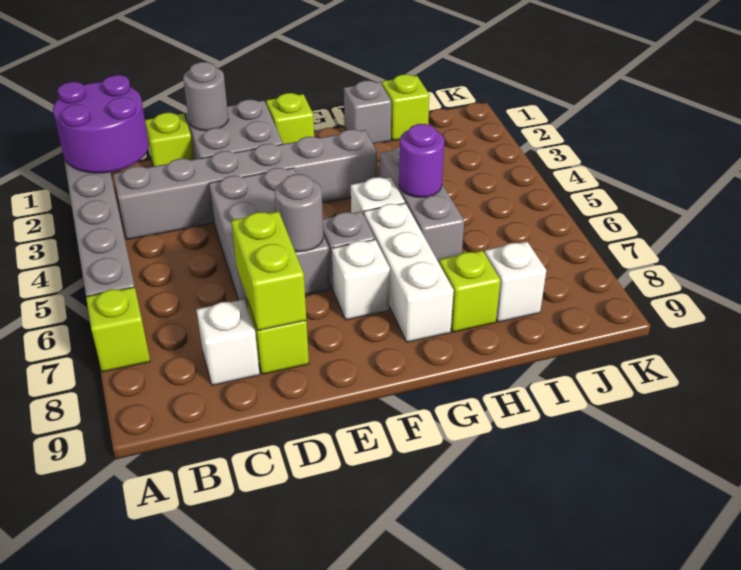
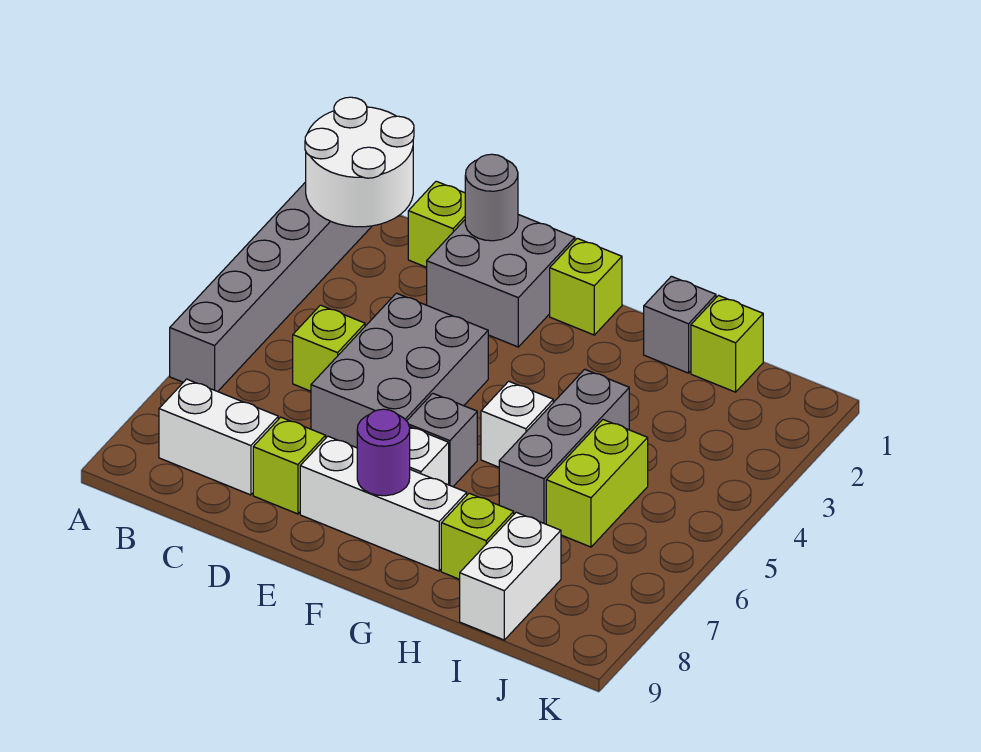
purple round brick A1:B2 level 2 -> white round brick A1:B2 level 2
lime brick A7 level 1 -> lime brick C5 level 1
grey brick B3:G3 level 1 -> none
white brick C8 level 1 -> white brick B8:C8 level 1
lime brick D7:D8 level 2 -> lime brick I5:I6 level 1
grey round brick E6 level 2 -> none
white brick G6:G8 level 1 -> white brick E8:G8 level 1
purple round brick H5 level 2 -> purple round brick F8 level 2
white brick I8 level 1 -> white brick I8:I9 level 1

